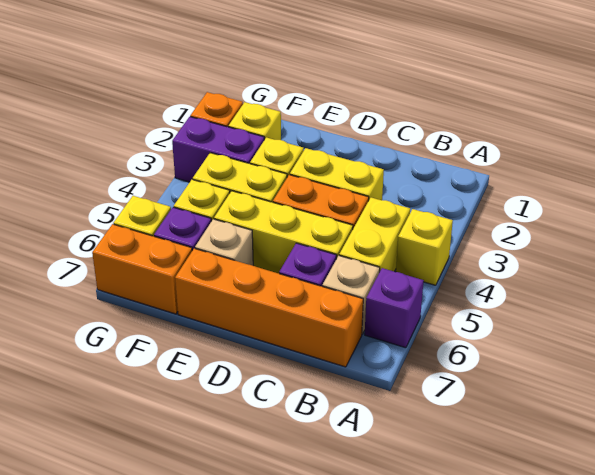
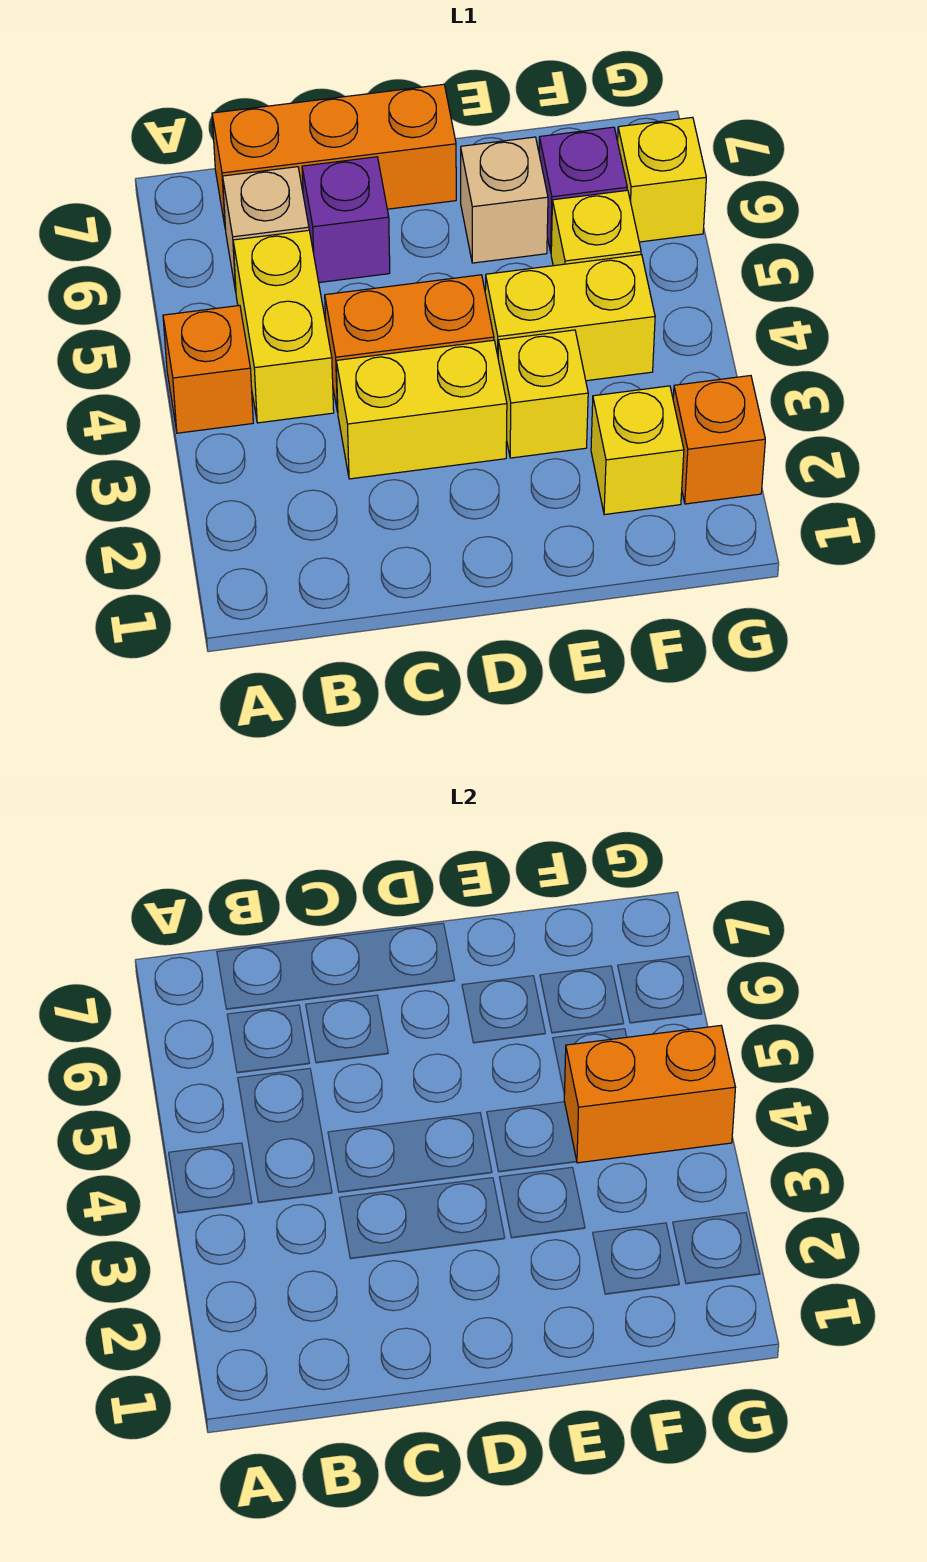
yellow brick A4 level 1 -> orange brick A4 level 1
purple brick A6 level 1 -> none
orange brick B7:E7 level 1 -> orange brick B7:D7 level 1
yellow brick C5:E5 level 1 -> none
purple brick F3:G3 level 1 -> none
orange brick F7:G7 level 1 -> orange brick F4:G4 level 2

